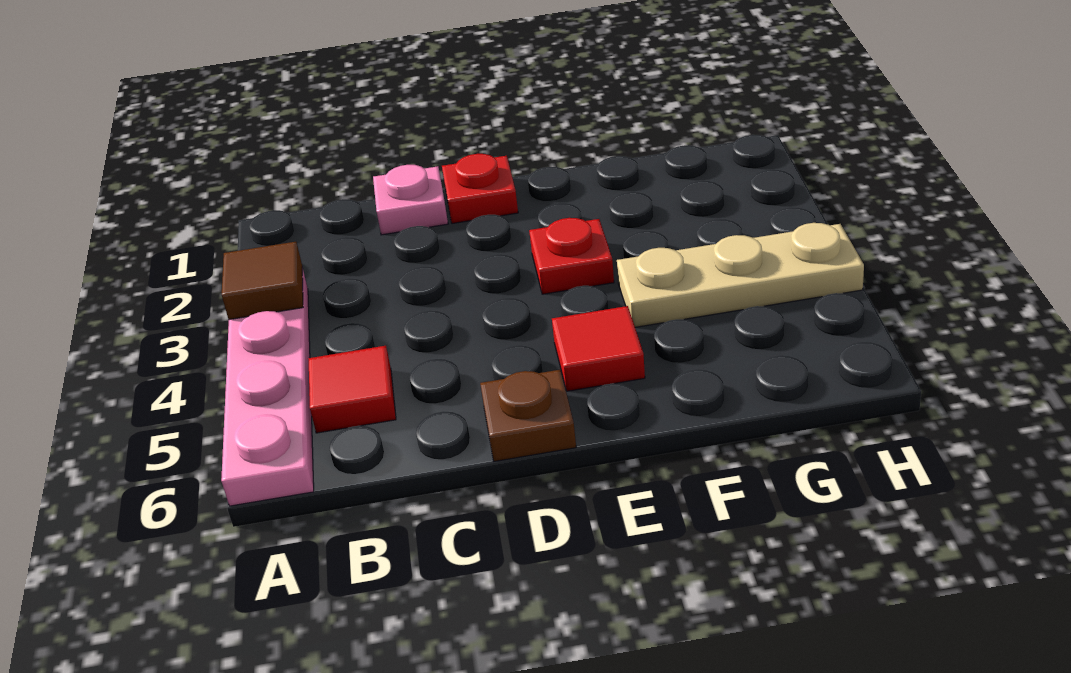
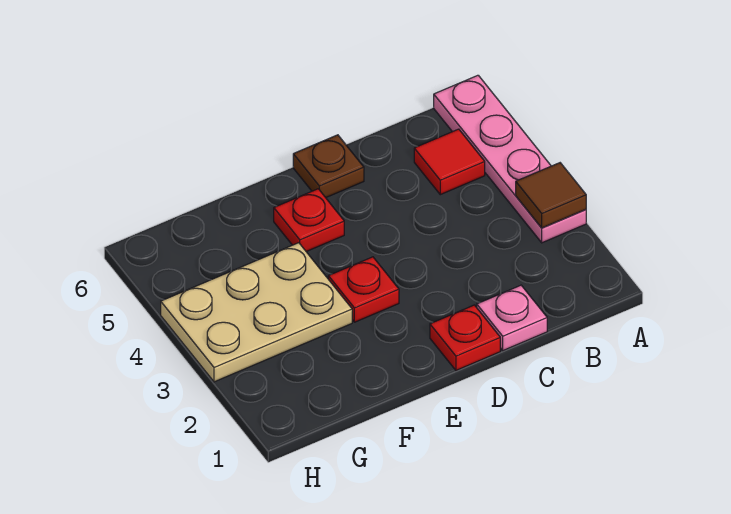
red tile E5 level 1 -> red plate E5 level 1
tan plate F4:H4 level 1 -> tan plate F3:H4 level 1

